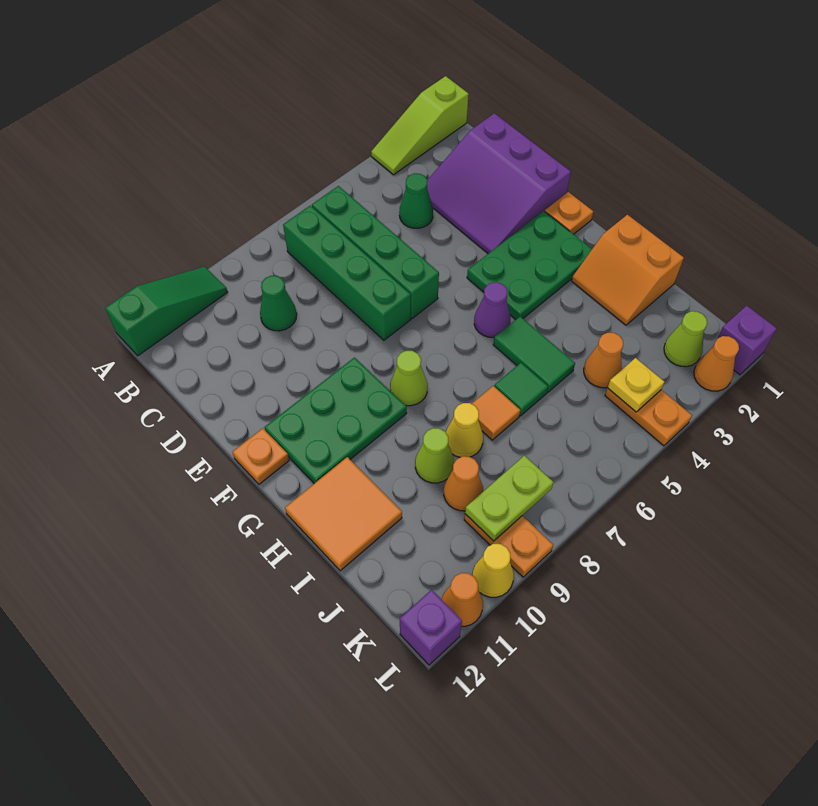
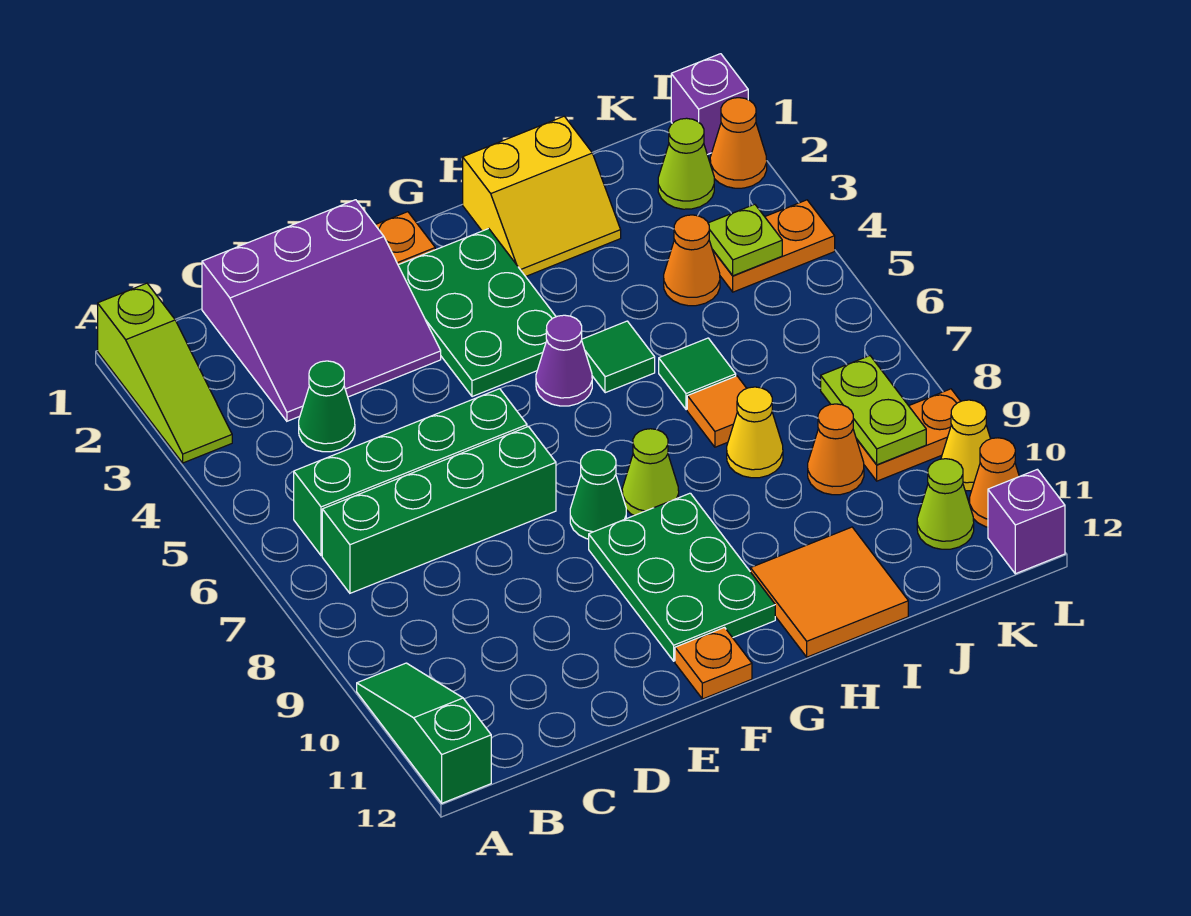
green cone C9 level 1 -> green cone F8 level 1
orange slope H1:I2 level 1 top 1 -> yellow slope H1:I2 level 1 top 1
green tile H5:I5 level 1 -> green tile H5 level 1
lime cone I9 level 1 -> lime cone K11 level 1
yellow plate K4 level 2 -> lime plate K4 level 2

